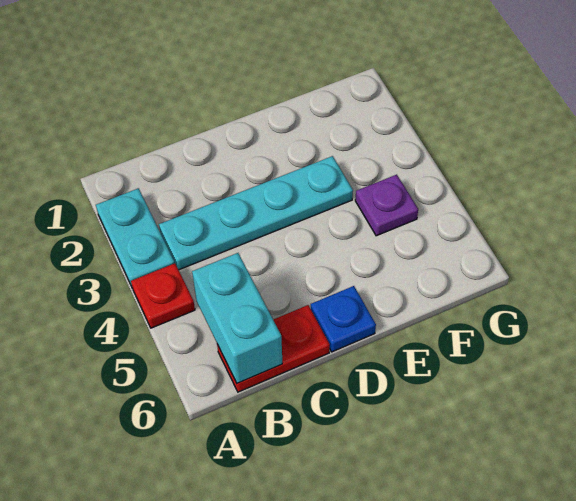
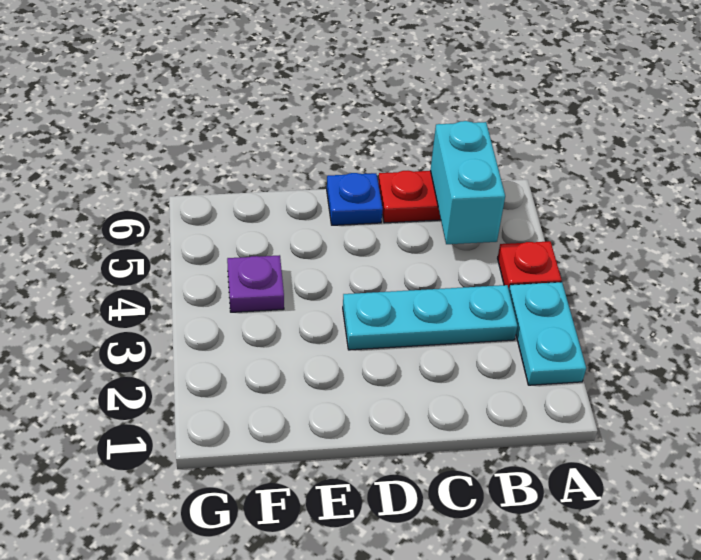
cyan plate B3:E3 level 1 -> cyan plate B3:D3 level 1

